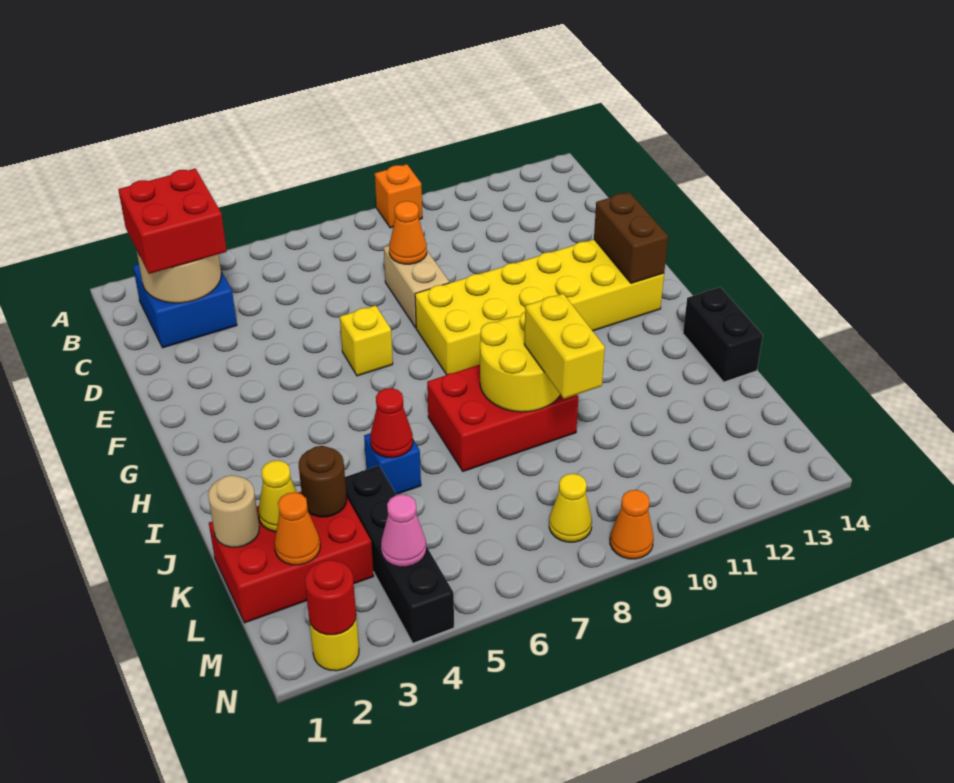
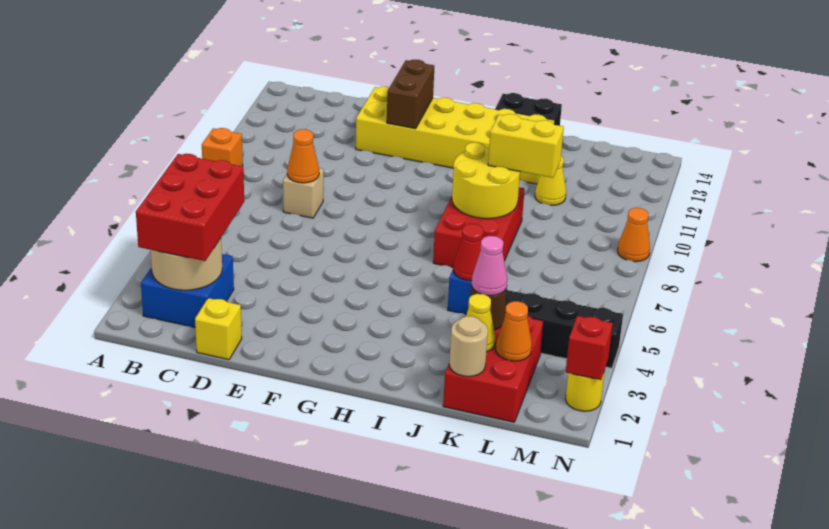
red brick B2:C3 level 3 -> red brick B2:C4 level 3
tan brick D8:E8 level 1 -> tan brick D8 level 1
yellow brick F6 level 1 -> yellow brick D1 level 1
yellow brick F8:G13 level 1 -> yellow brick E12:J13 level 1
brown brick F13:G13 level 2 -> brown brick F12:F13 level 2
pink cone M4 level 2 -> pink cone K3 level 3
yellow cone M8 level 1 -> yellow cone K11 level 1
red round brick N2 level 2 -> red brick N2 level 2

